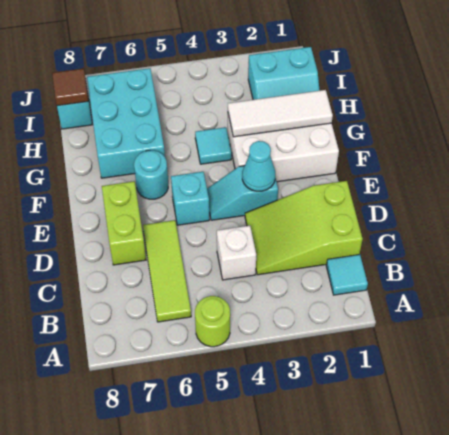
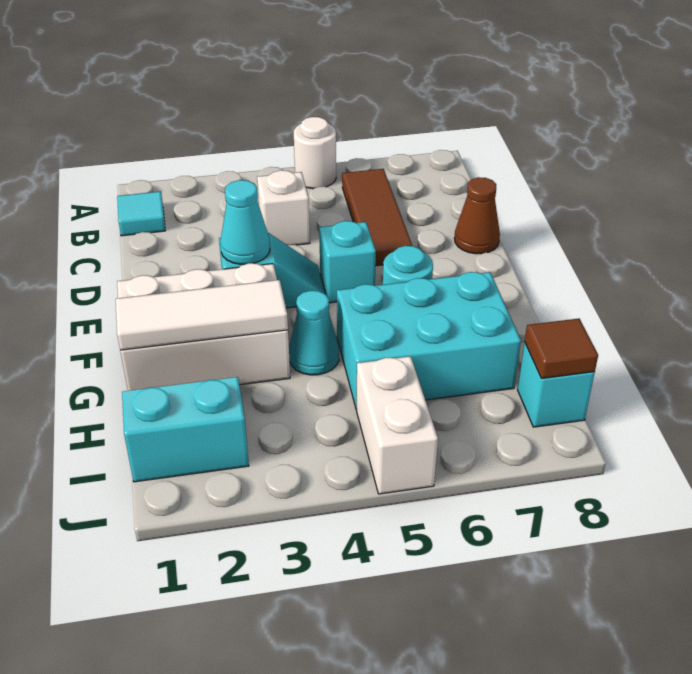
lime round brick A5 level 1 -> white round brick A5 level 1
lime tile B6:D6 level 1 -> brown tile B6:D6 level 1
lime slope C1:D3 level 1 top 1 -> none
lime brick D7:E7 level 1 -> none
none -> brown cone D8 level 1
cyan tile G4 level 1 -> cyan cone G4 level 1
cyan brick G6:I7 level 1 -> cyan brick G5:H7 level 1
none -> white brick I5:J5 level 1

